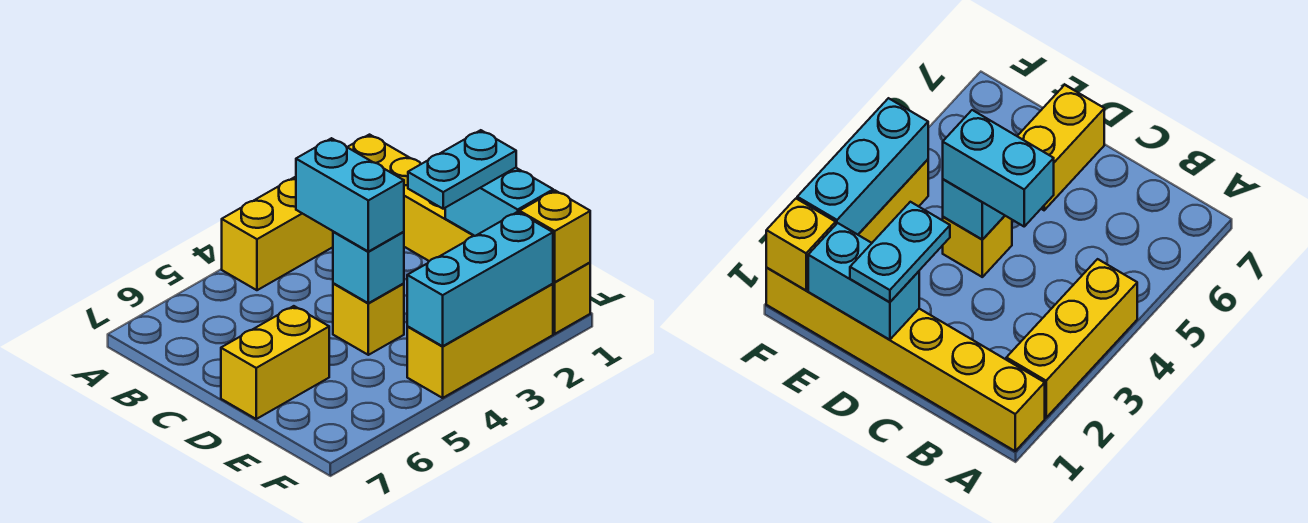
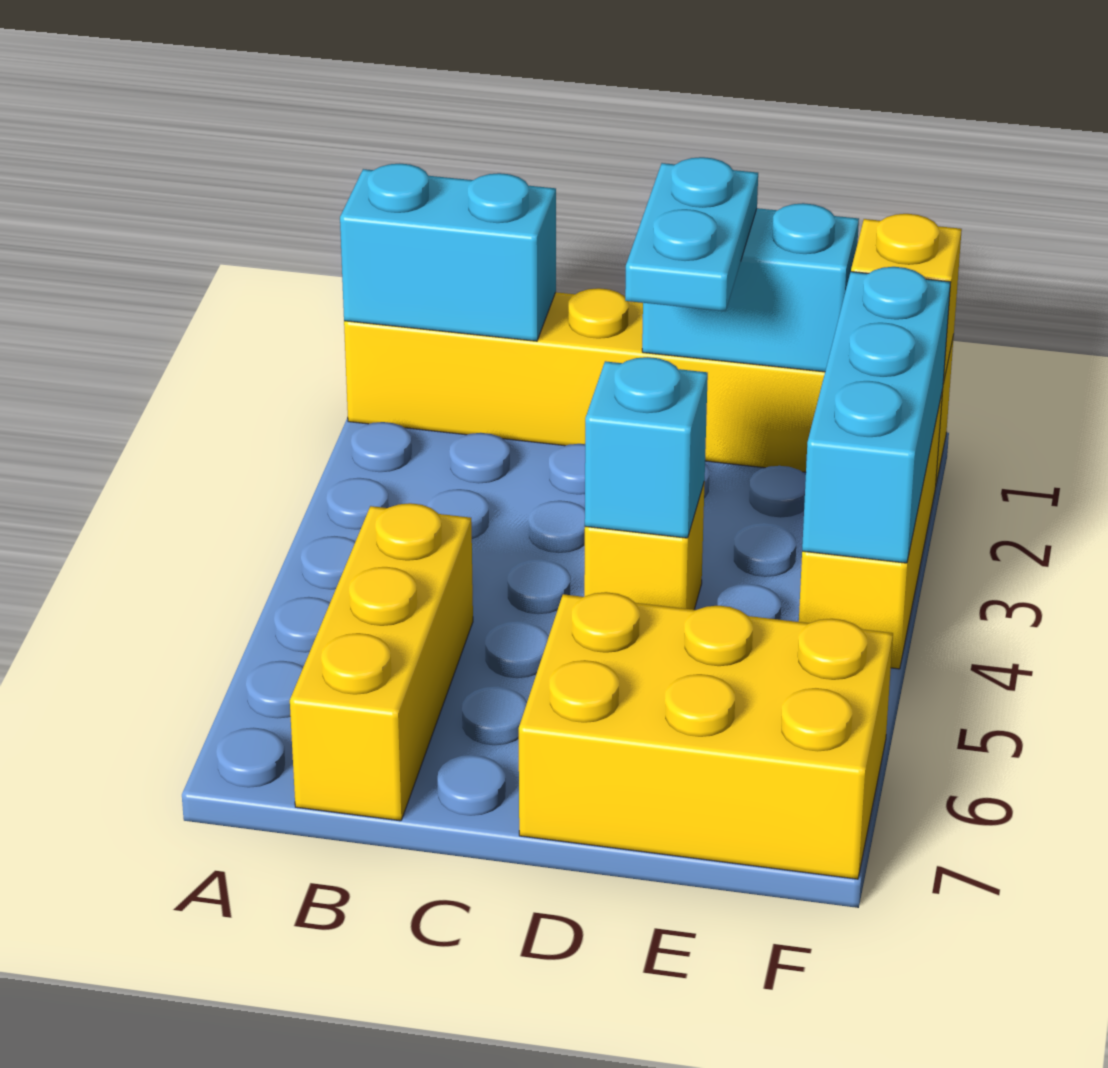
yellow brick A2:A4 level 1 -> yellow brick B5:B7 level 1
cyan brick C4:D4 level 3 -> cyan brick A1:B1 level 2
yellow brick D6:D7 level 1 -> yellow brick D6:F7 level 1

